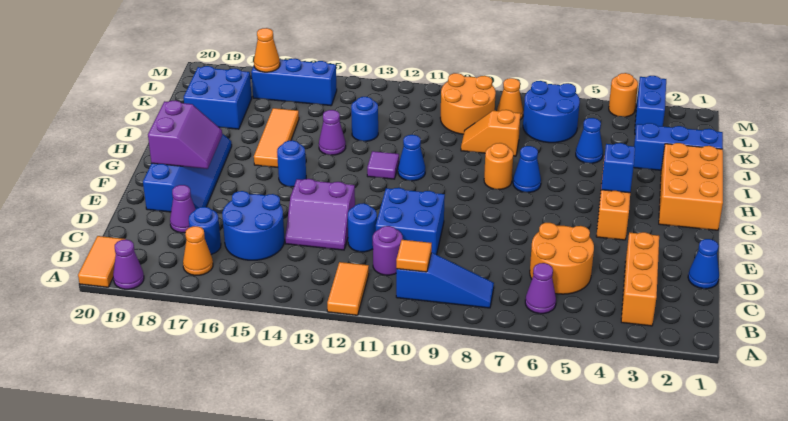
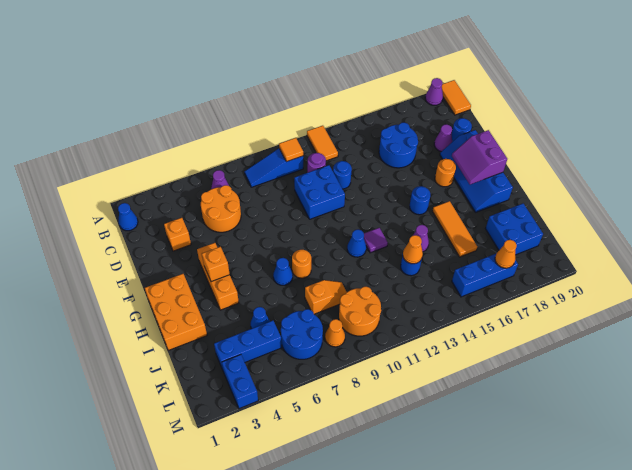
orange brick B3:D3 level 1 -> orange brick D3 level 1
orange cone B17 level 1 -> orange cone J13 level 2
blue round brick C17 level 1 -> blue round brick D19 level 1
blue cone D1 level 1 -> blue cone B1 level 1
purple slope D13:E14 level 1 top E -> none
blue brick G4 level 2 -> orange brick G4 level 2
blue brick J1:J3 level 1 -> blue brick K3:K5 level 1
orange round brick M4 level 1 -> orange round brick F17 level 1

